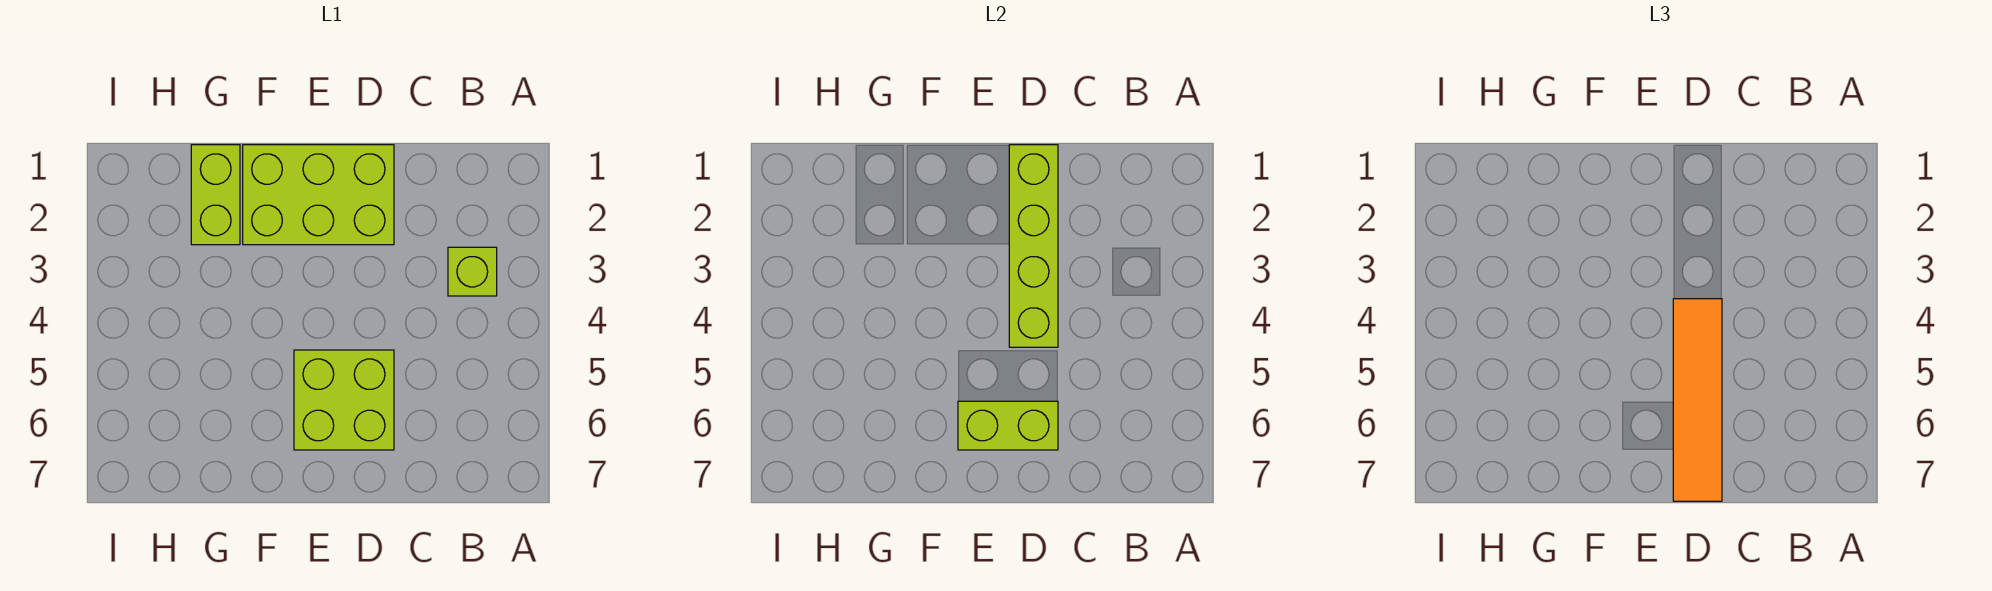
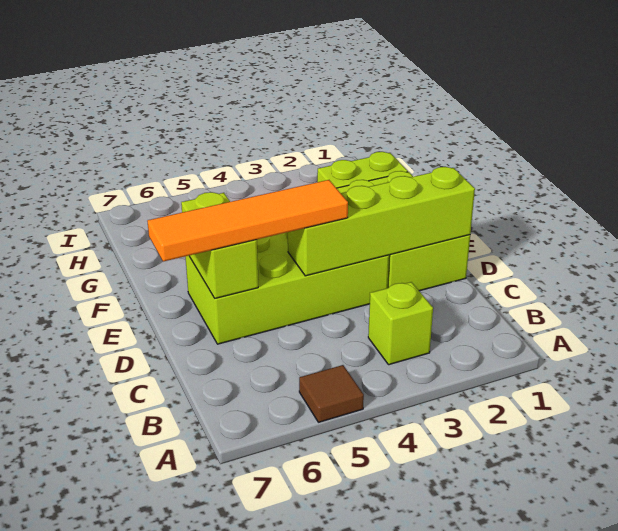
none -> brown tile A5 level 1
lime brick D5:E6 level 1 -> lime brick D3:E6 level 1

